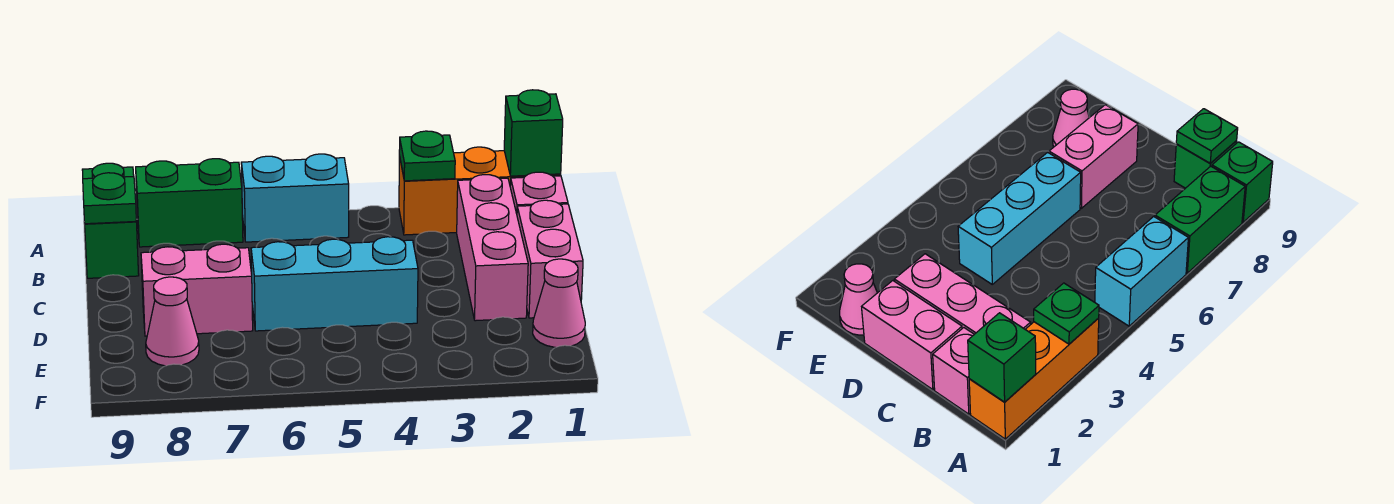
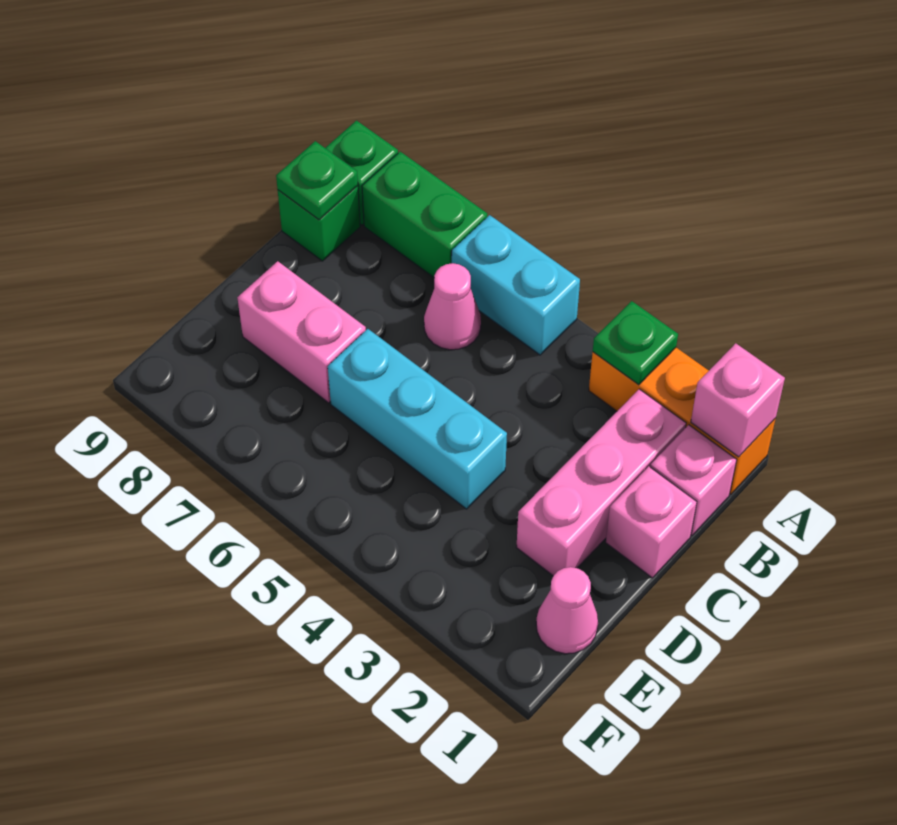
green brick A1 level 2 -> pink brick A1 level 2
pink brick C1:D1 level 1 -> pink brick C1 level 1
pink cone E8 level 1 -> pink cone B6 level 1

